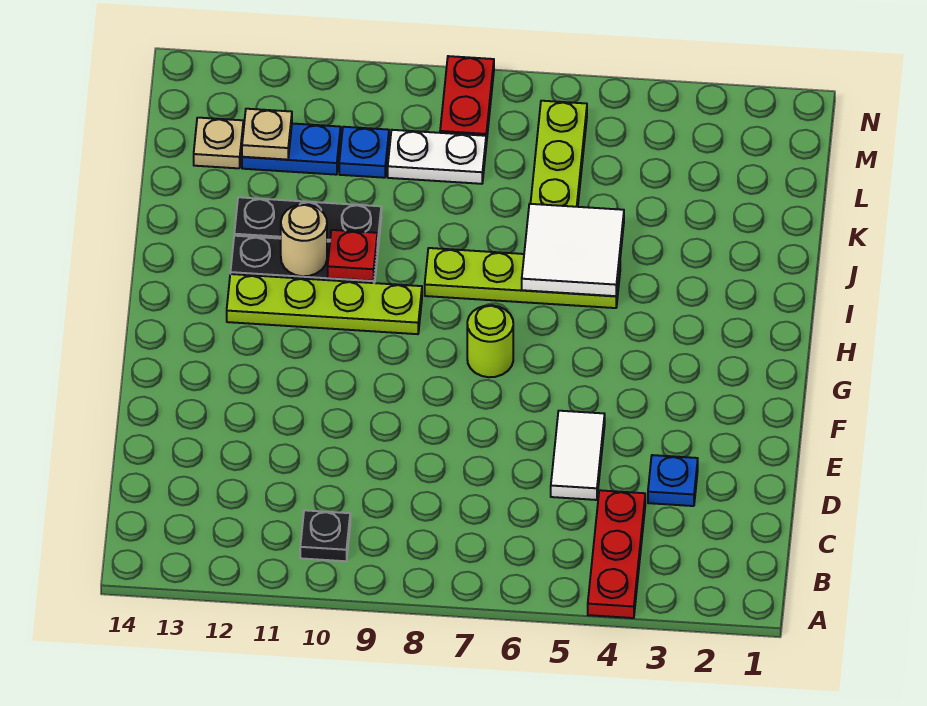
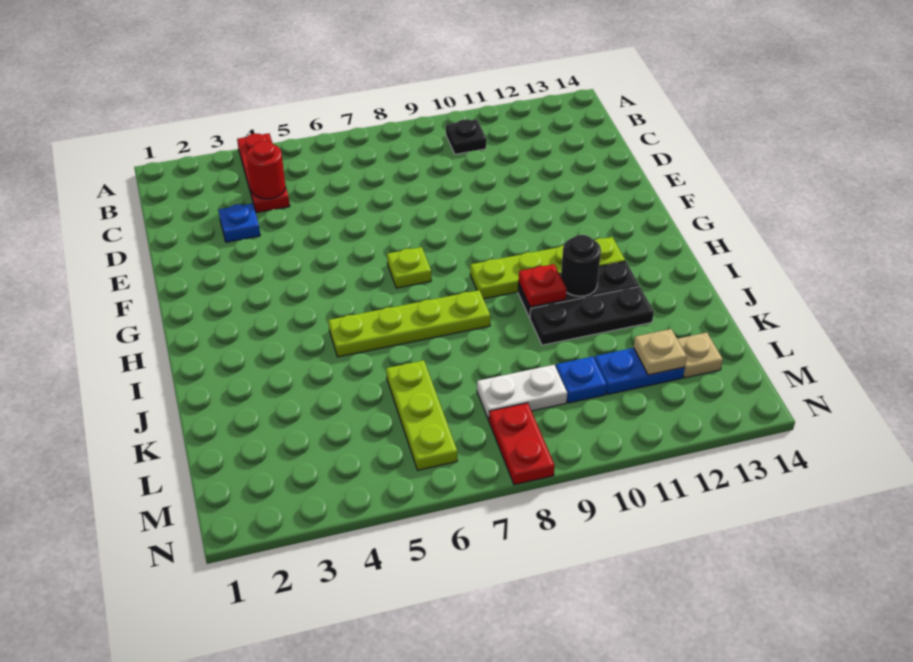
none -> red round brick C4 level 2
white tile D5:E5 level 1 -> none
lime round brick G7 level 1 -> lime plate G7 level 1
white tile I5:J6 level 2 -> none
tan round brick I11 level 2 -> black round brick I11 level 2

